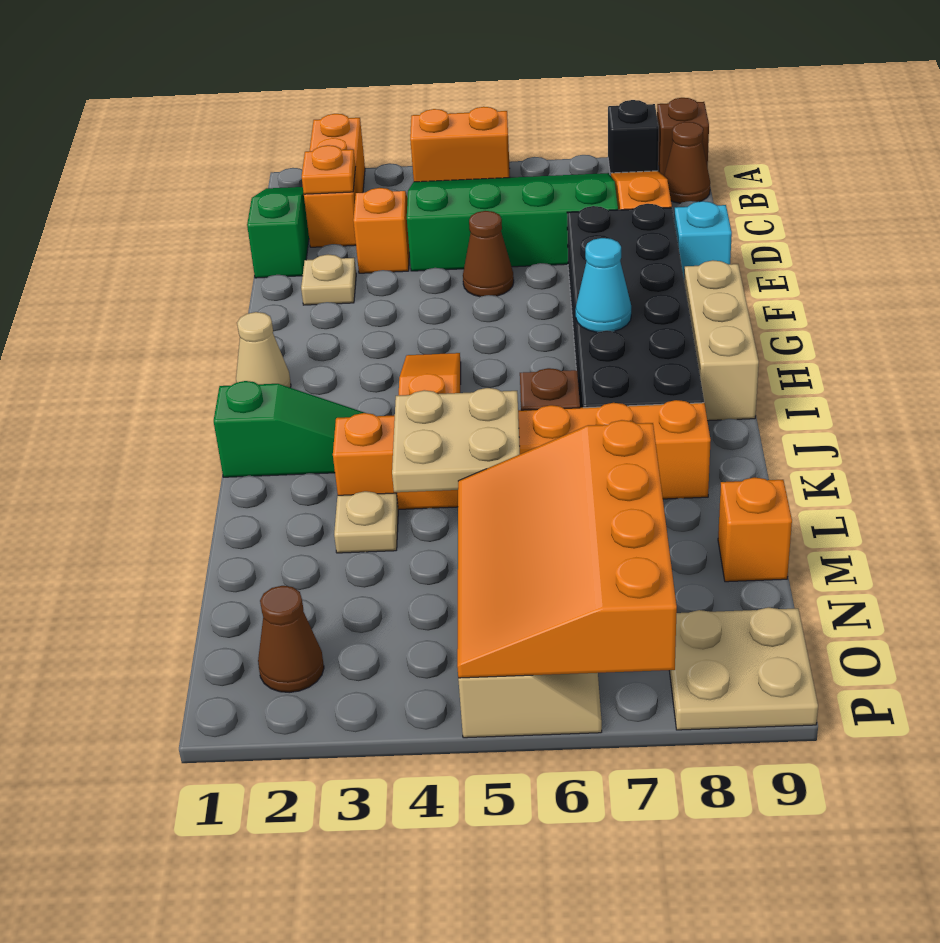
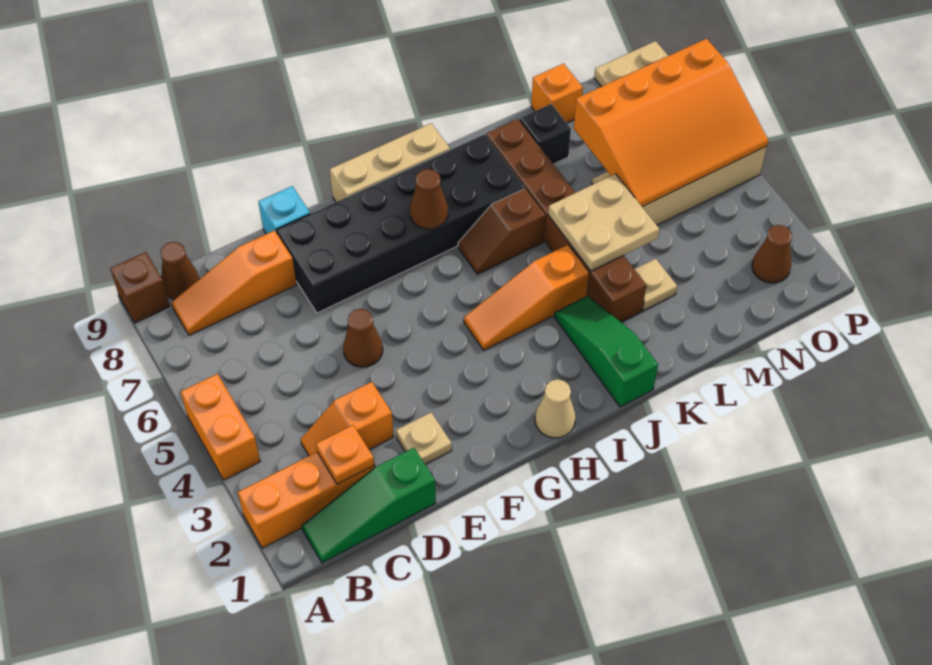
black brick A8 level 1 -> black brick L8 level 1
green slope B4:D7 level 1 top D -> none
cyan cone H7 level 2 -> brown cone H7 level 2
orange brick K3:K8 level 1 -> brown brick K3:K8 level 1

